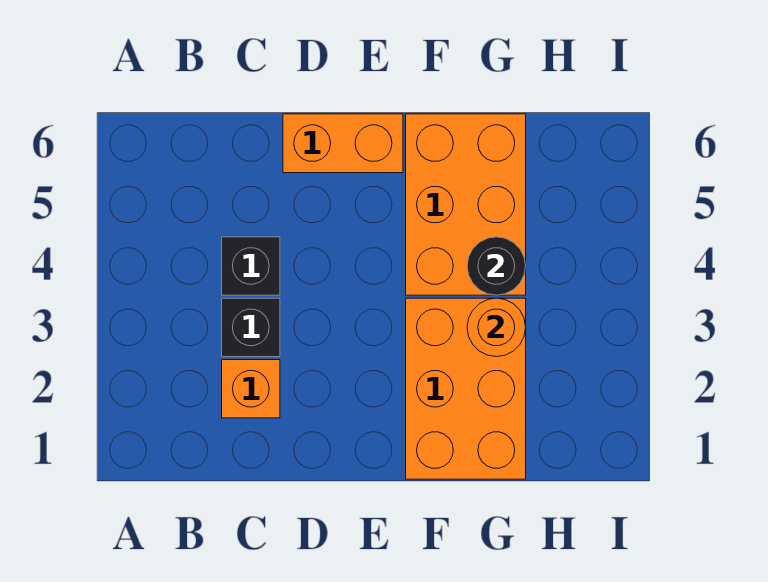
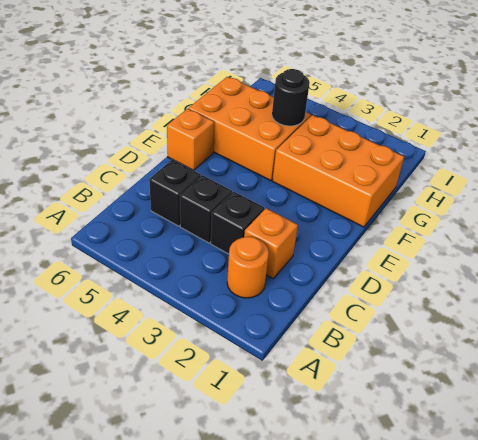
none -> black brick C5 level 1
orange brick D6:E6 level 1 -> orange brick E6 level 1
orange round brick G3 level 2 -> orange round brick B2 level 1

